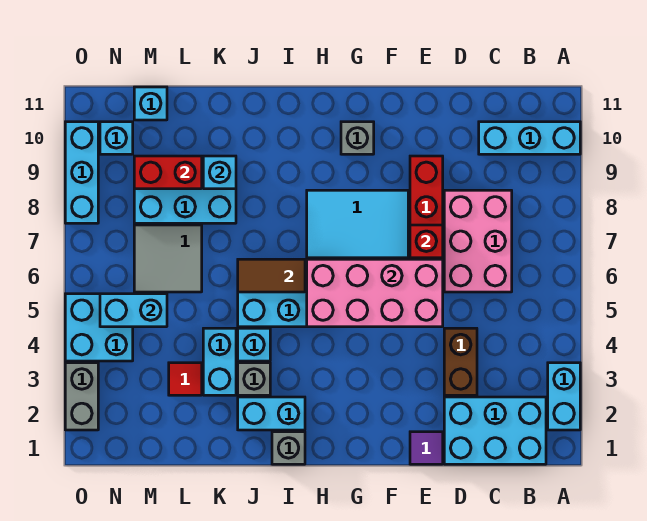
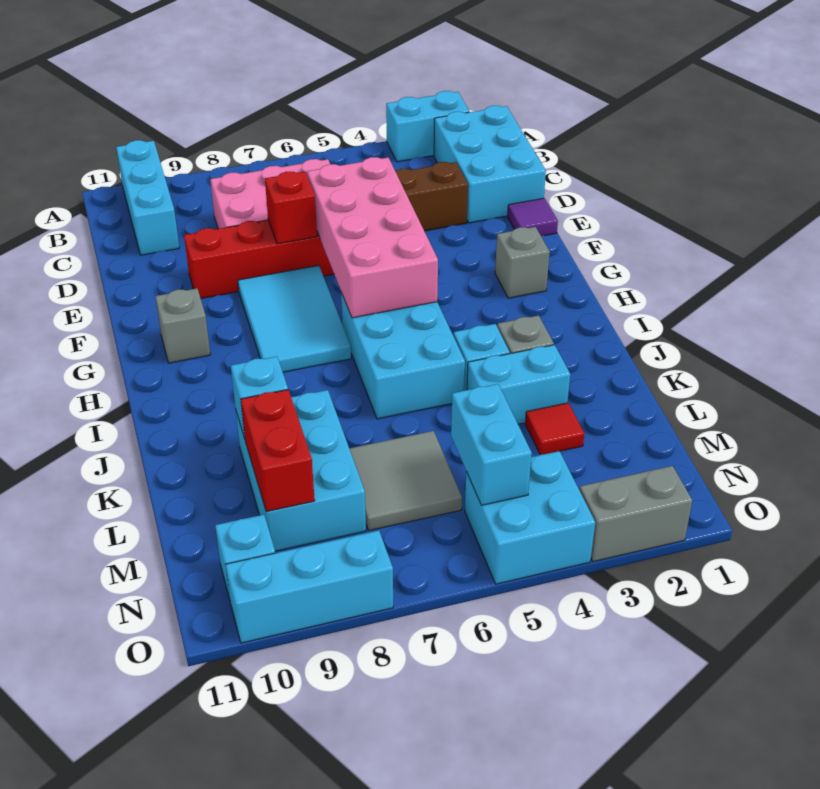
grey brick I1 level 1 -> grey brick G2 level 1
cyan brick I2:J2 level 1 -> none
brown tile I6:J6 level 2 -> none
cyan brick M11 level 1 -> none

